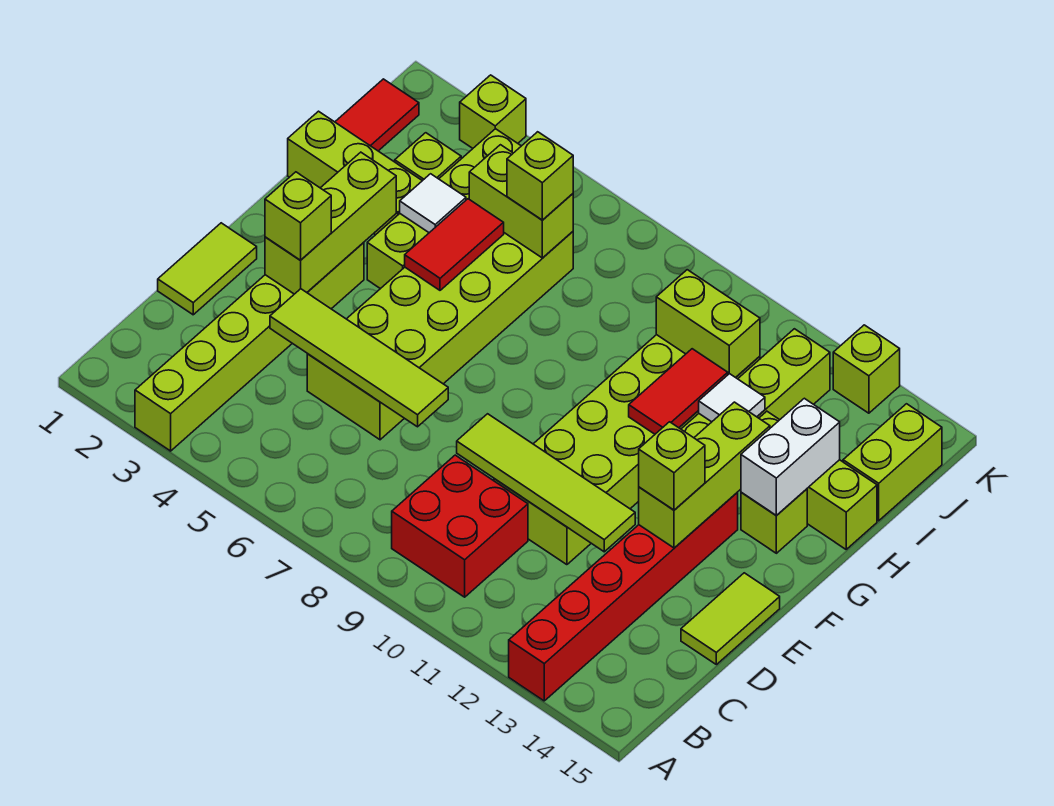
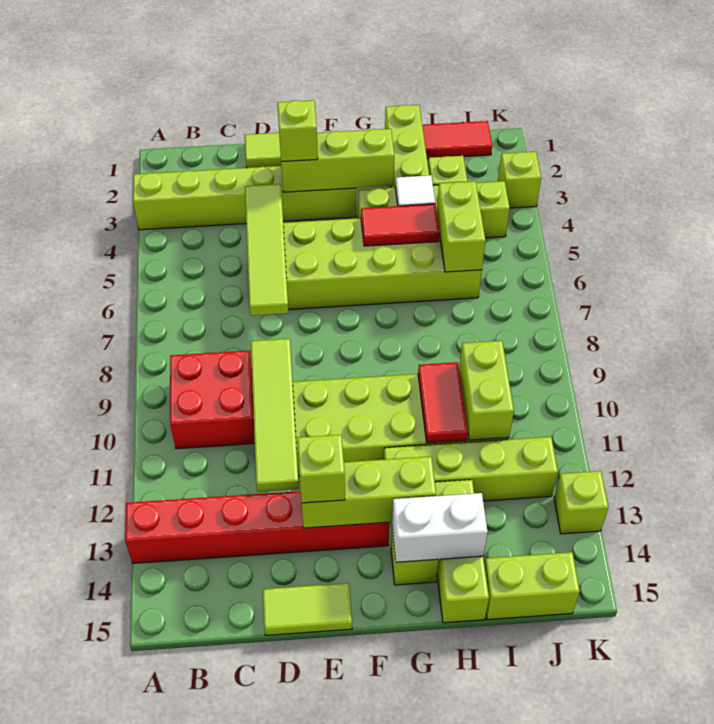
red tile G11:H11 level 2 -> red tile H10:H11 level 2
white tile H12 level 2 -> none
lime brick I6 level 3 -> none

